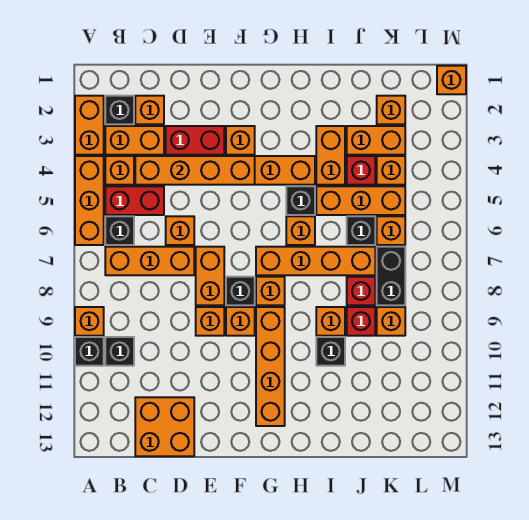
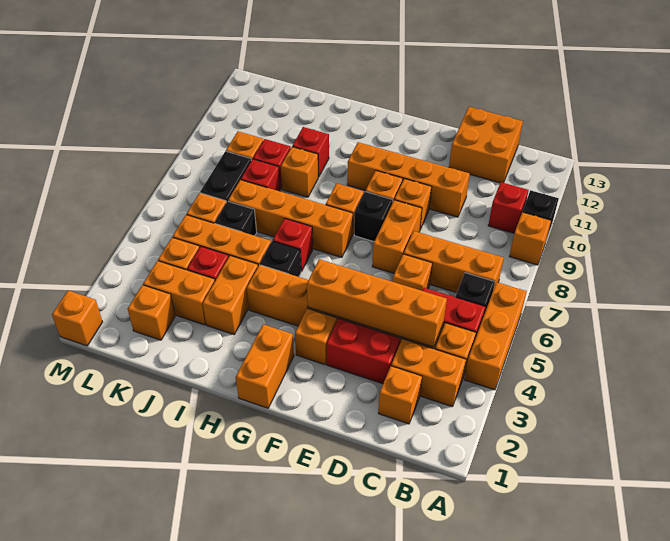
orange brick A2:A3 level 1 -> orange brick G1:G2 level 1
black brick B2 level 1 -> none
black brick B10 level 1 -> red brick B10 level 1
orange brick G9:G12 level 1 -> orange brick D10:G10 level 1
orange brick H6 level 1 -> red brick H6 level 1
black brick I10 level 1 -> red brick I10 level 1

